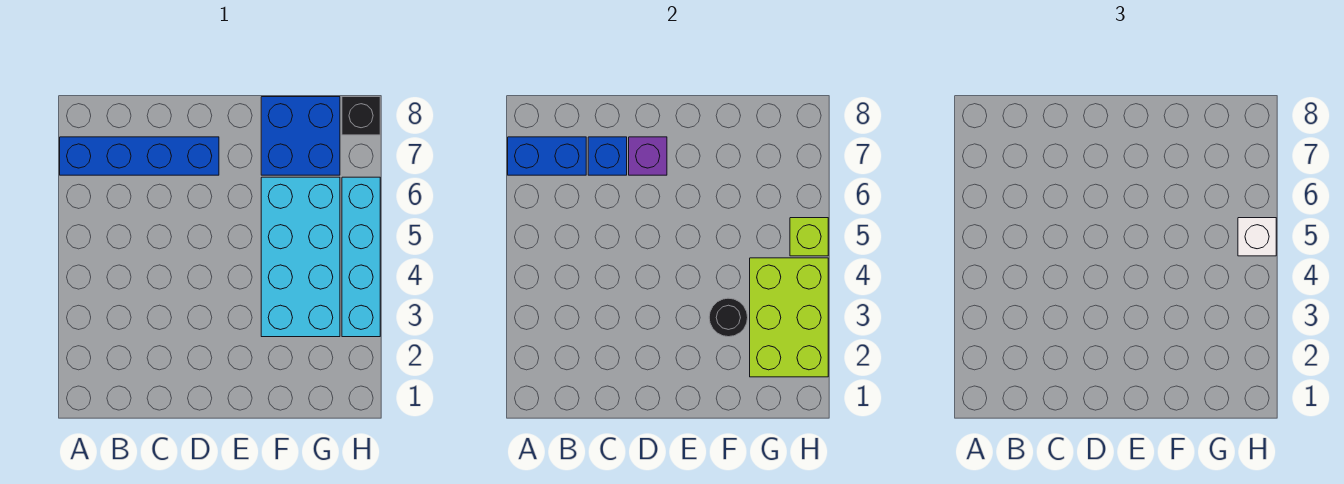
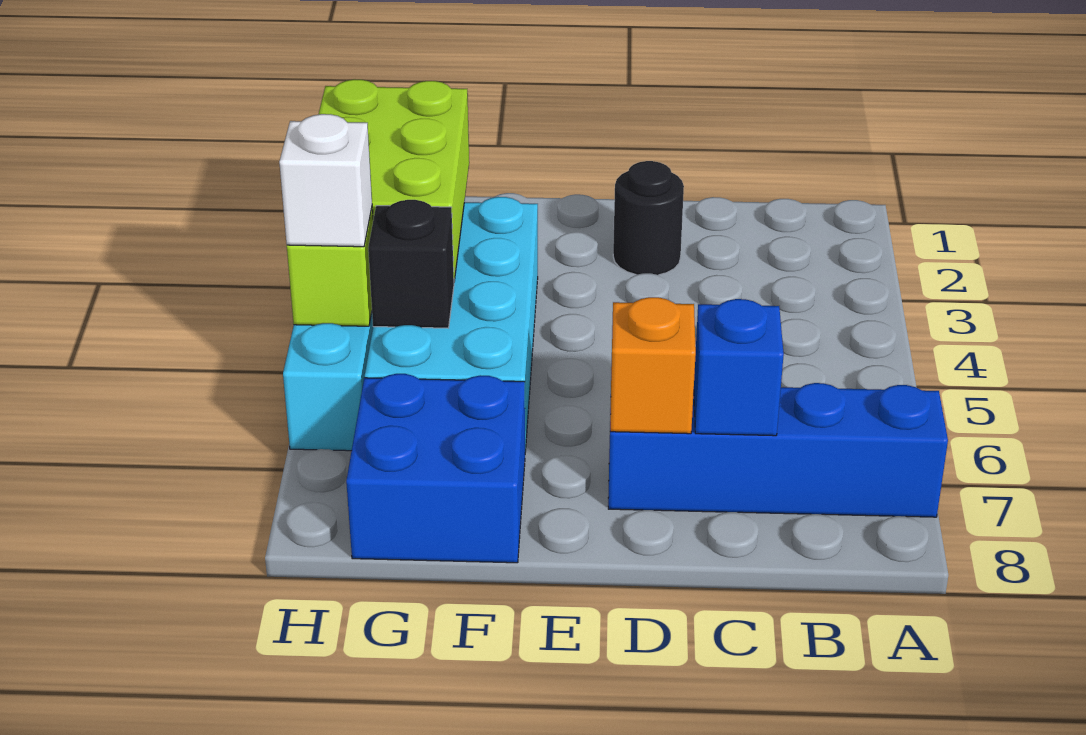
blue brick A7:B7 level 2 -> none
purple brick D7 level 2 -> orange brick D7 level 2
black round brick F3 level 2 -> black round brick D2 level 1
black brick H8 level 1 -> black brick G5 level 2

